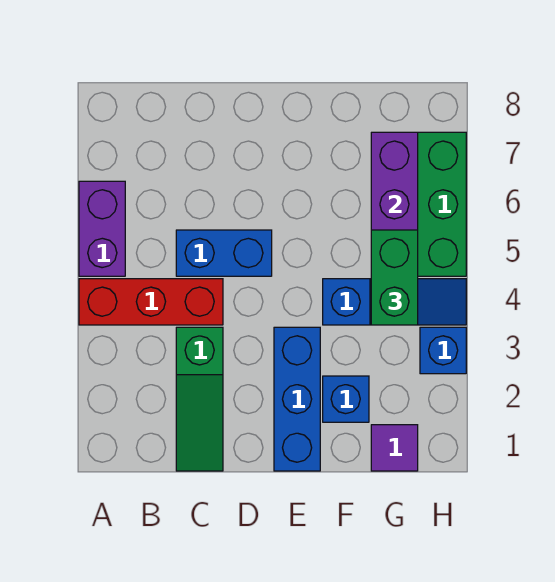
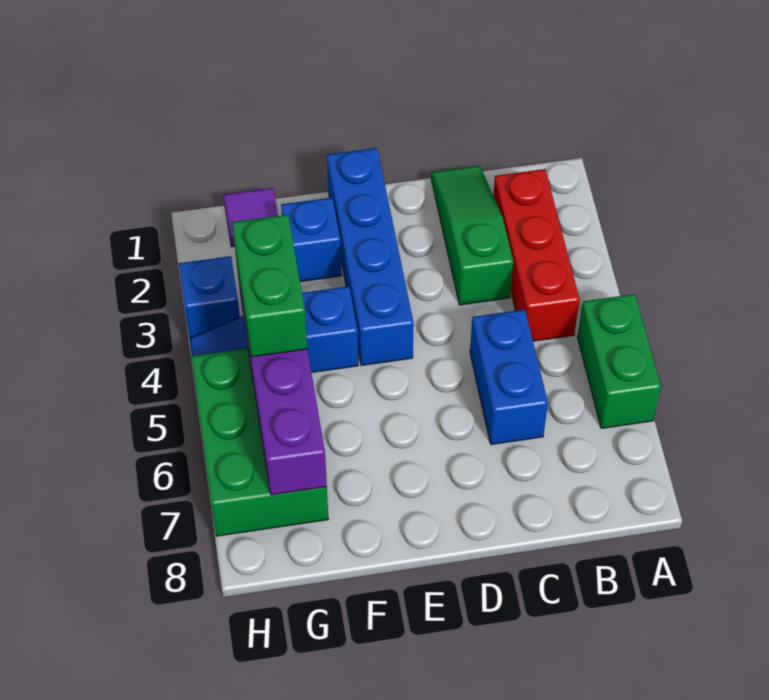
red brick A4:C4 level 1 -> red brick B2:B4 level 1
purple brick A5:A6 level 1 -> green brick A5:A6 level 1
blue brick C5:D5 level 1 -> blue brick C5:C6 level 1
blue brick E1:E3 level 1 -> blue brick E1:E4 level 1

